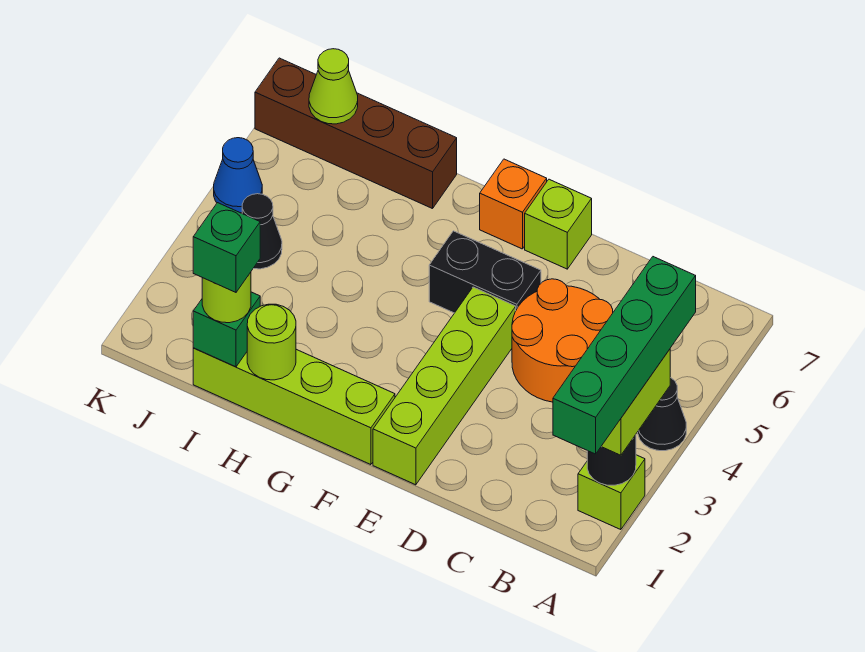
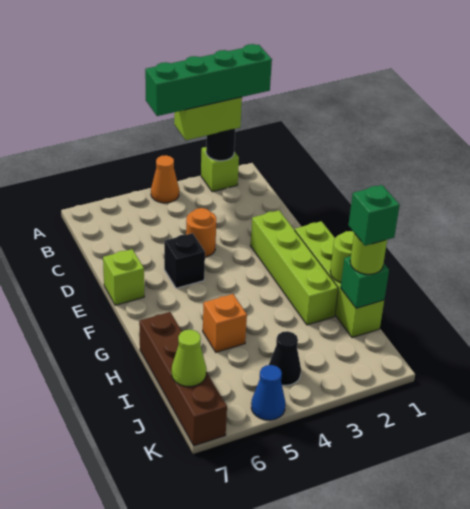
black cone A4 level 1 -> orange cone A4 level 1
orange round brick C4:D5 level 1 -> orange round brick D4 level 1
lime brick E1:E4 level 1 -> lime brick E2:H2 level 1
black brick E5:F5 level 1 -> black brick E5 level 1
orange brick F7 level 1 -> orange brick H5 level 1

